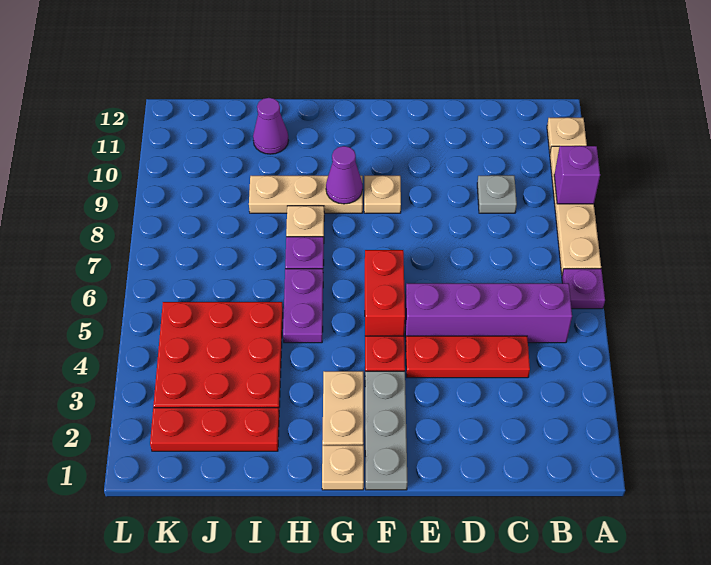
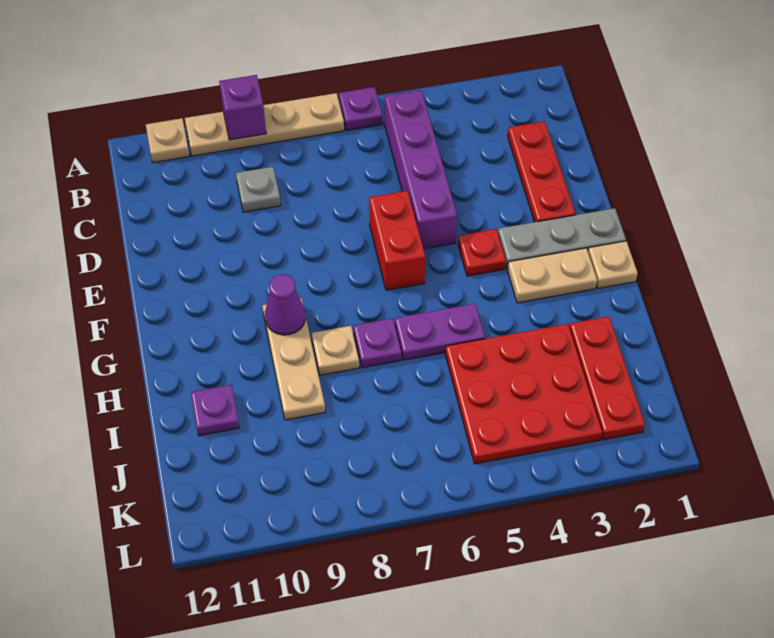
red plate C4:E4 level 1 -> red plate C2:E2 level 1
red brick F5:F6 level 1 -> red brick E6:F6 level 1
tan plate F9 level 1 -> none
purple cone I11 level 1 -> purple plate I11 level 1

